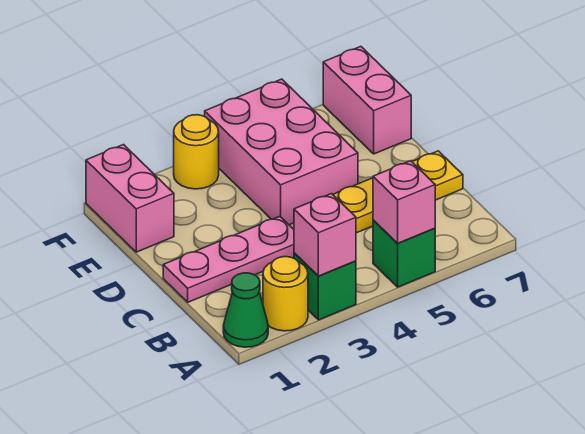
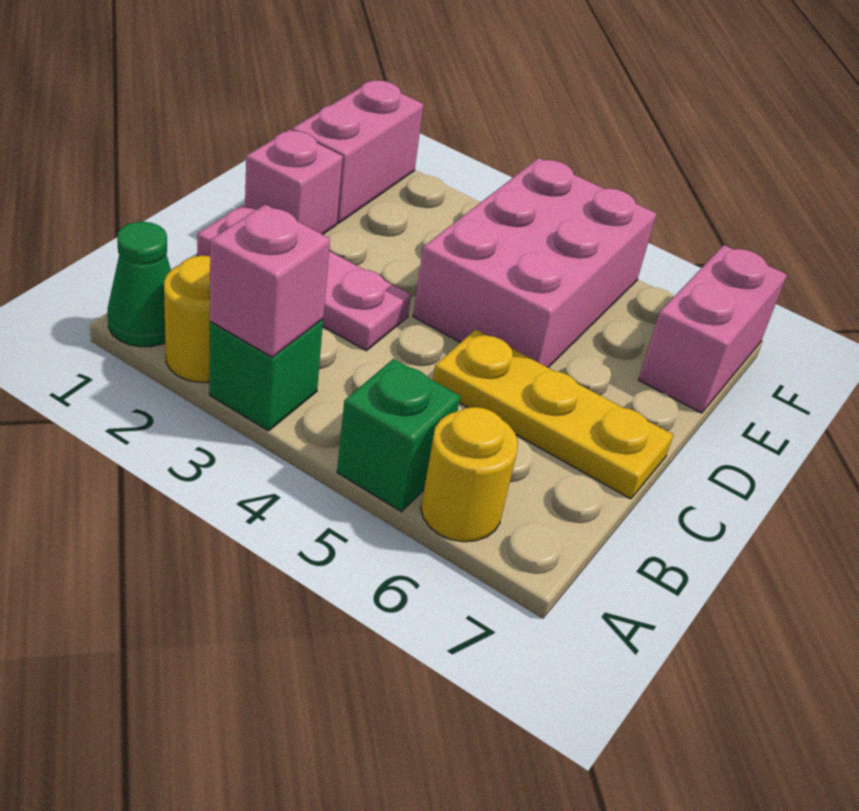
pink brick A5 level 2 -> pink brick D1 level 1
yellow round brick F3 level 1 -> yellow round brick A6 level 1

